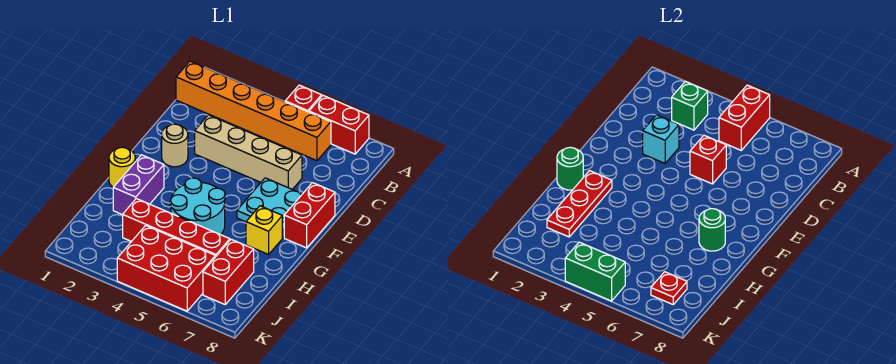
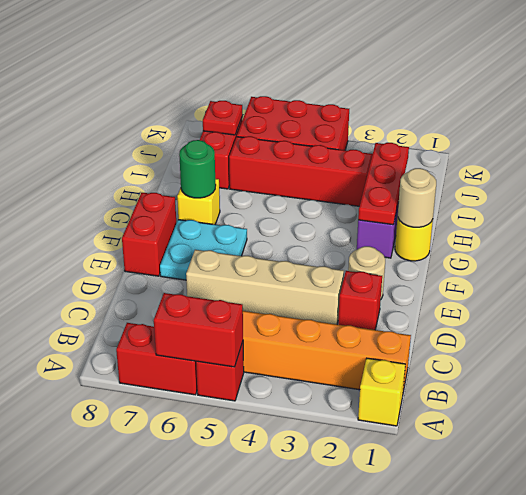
none -> yellow brick A1 level 1
red brick A5:B5 level 2 -> red brick A5:A6 level 2
green brick B3 level 2 -> none
cyan brick D3 level 2 -> none
red brick D5 level 2 -> red brick D2 level 1
green round brick G1 level 2 -> tan round brick G1 level 2
cyan round brick G4:H5 level 1 -> none
green brick K4:K5 level 2 -> none

